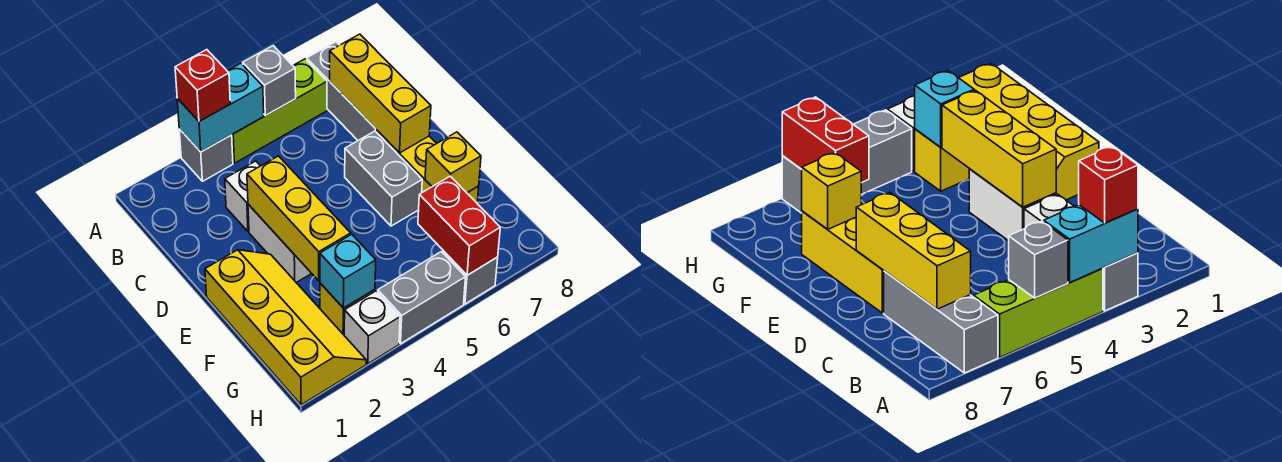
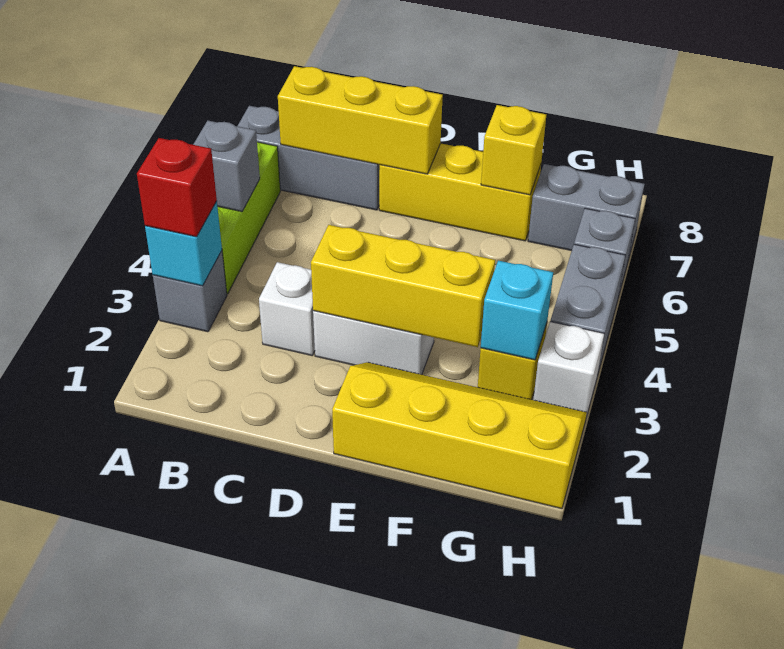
cyan brick A3:A4 level 2 -> cyan brick A3 level 2
grey brick D6:E6 level 1 -> grey brick G7:H7 level 1
red brick G6:H6 level 2 -> none

